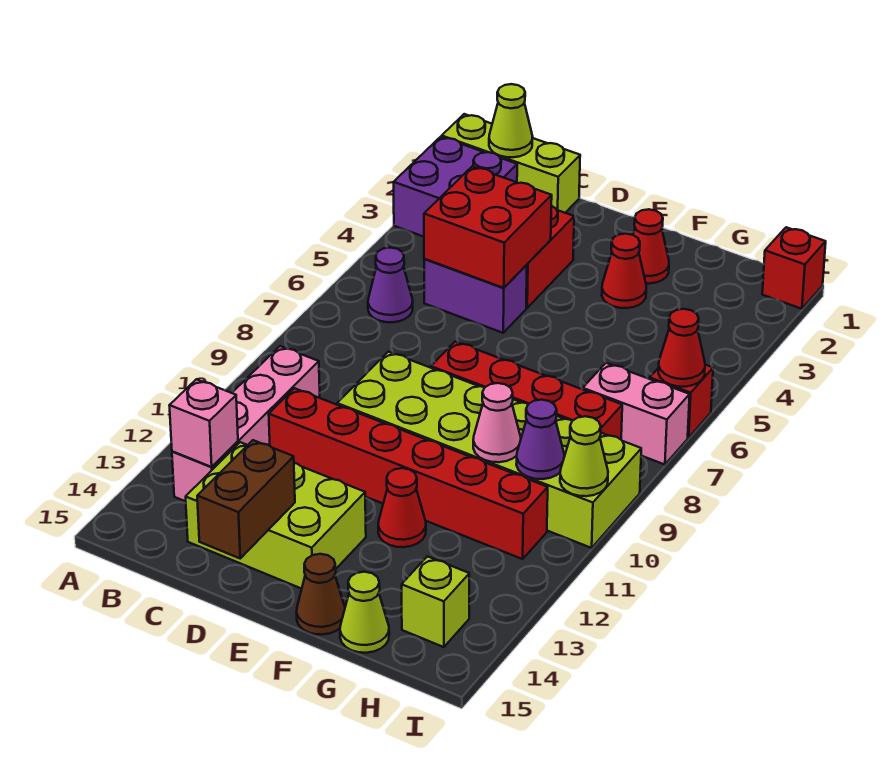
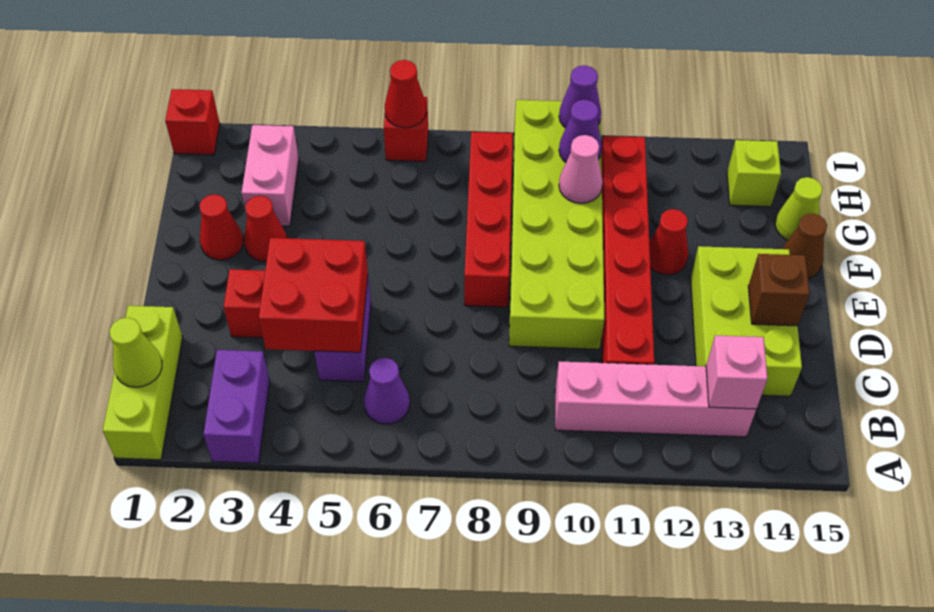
purple brick A2:B3 level 1 -> purple brick A3:B3 level 1
brown brick D14:D15 level 2 -> brown brick D14 level 2
pink brick H7:I7 level 1 -> pink brick G3:H3 level 1
lime cone I10 level 2 -> purple cone I10 level 2

